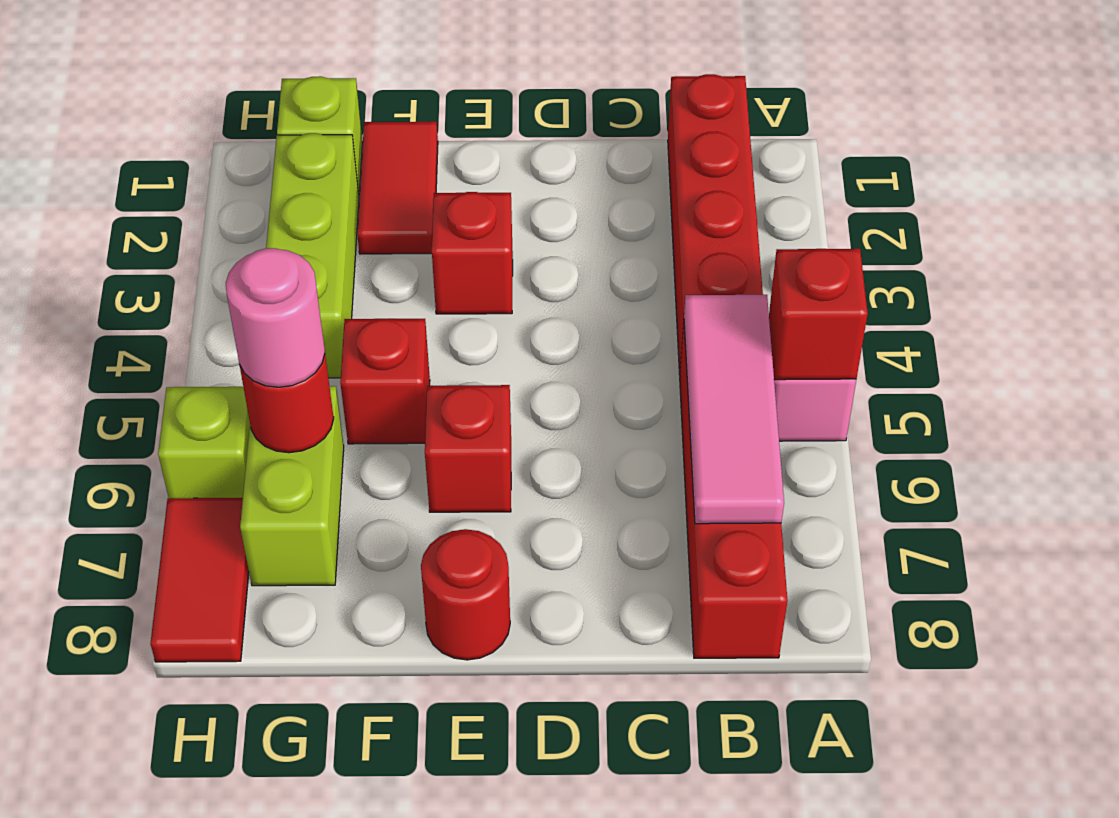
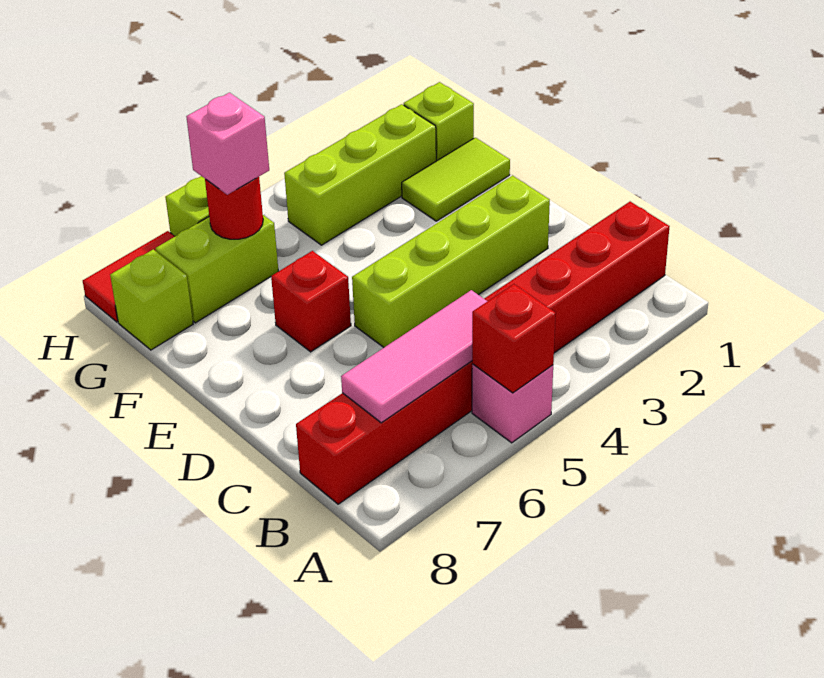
none -> lime brick D2:D5 level 1
red brick E3 level 1 -> none
red round brick E8 level 1 -> none
red tile F1:F2 level 1 -> lime tile F1:F2 level 1
red brick F5 level 1 -> none
pink round brick G6 level 3 -> pink brick G6 level 3
none -> lime brick G8 level 1

